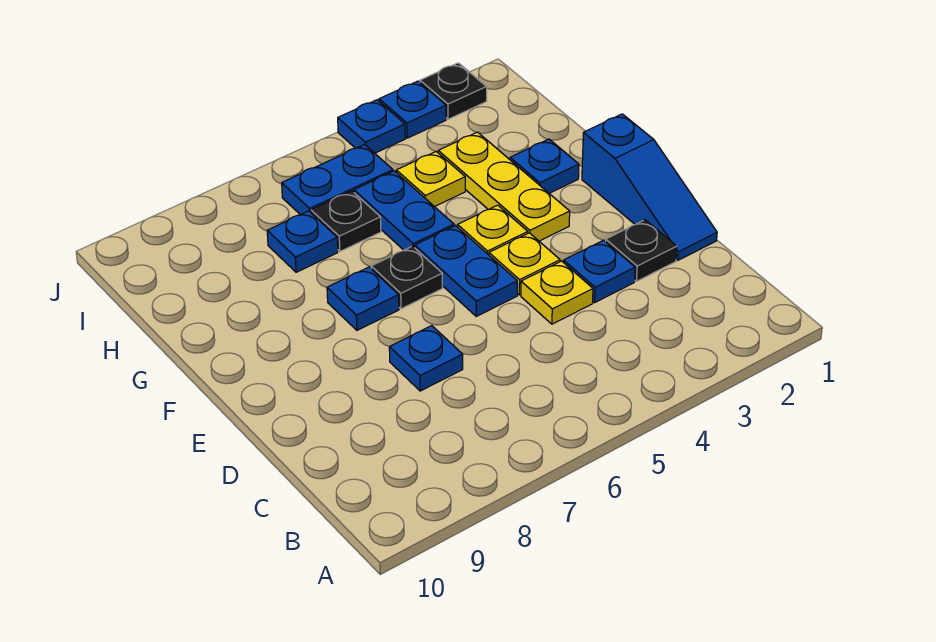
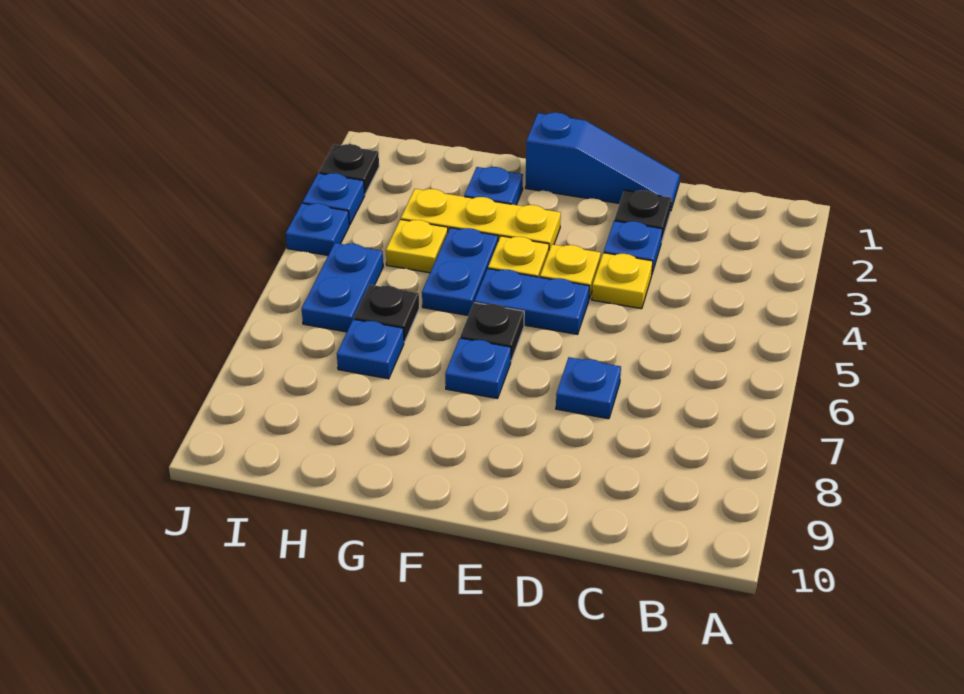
blue plate G5:H5 level 1 -> blue plate G4:G5 level 1

